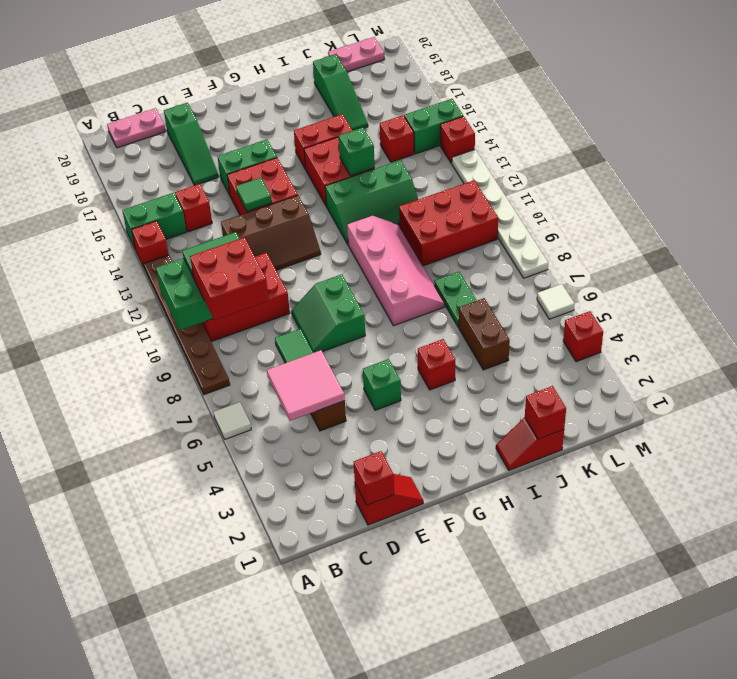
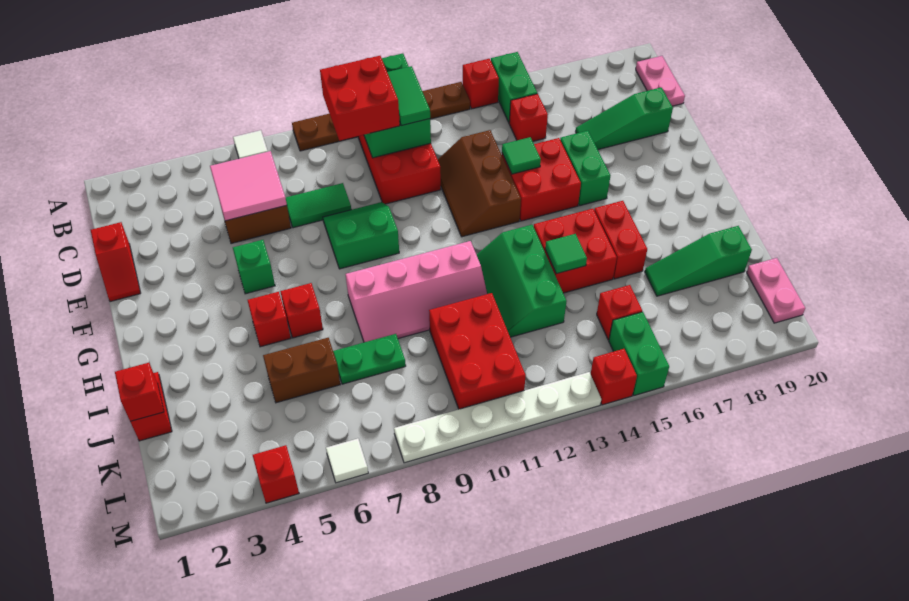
red brick D1 level 2 -> red brick H6 level 1
green brick I14 level 2 -> green tile I14 level 2

